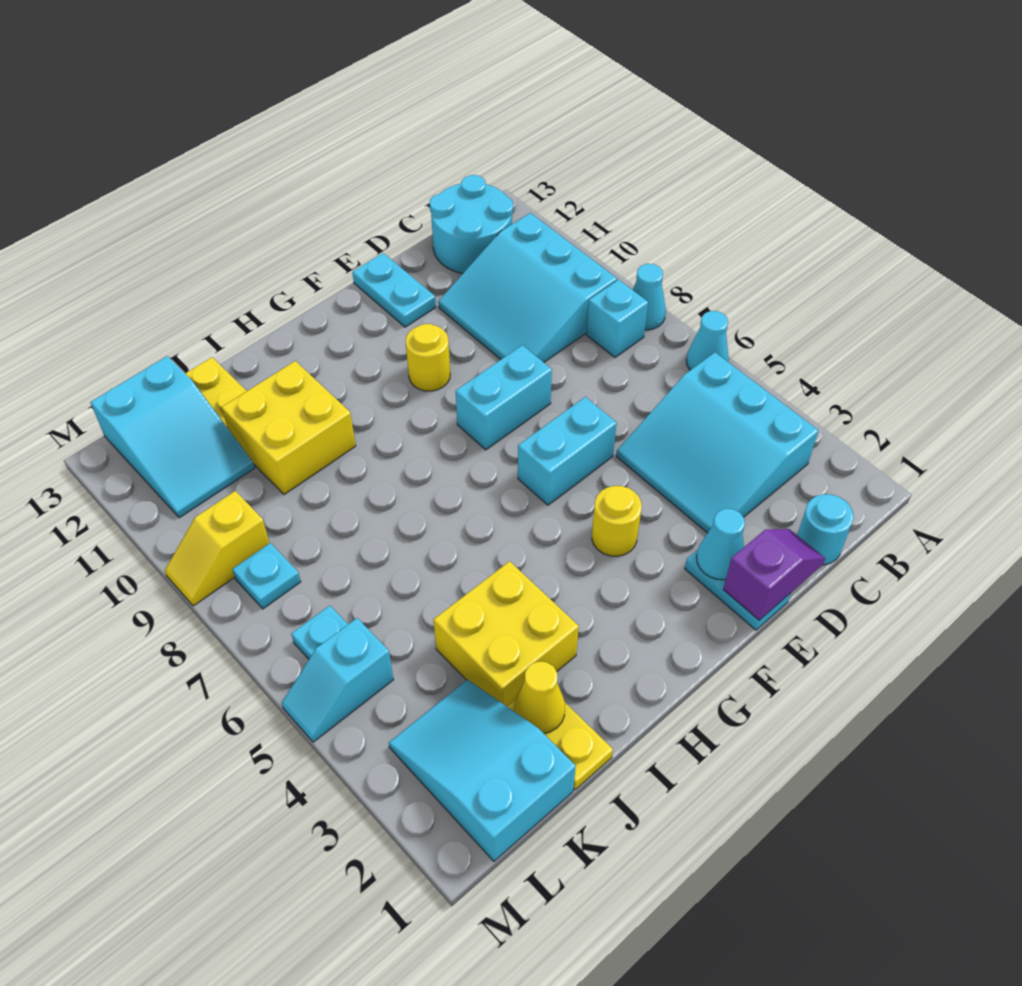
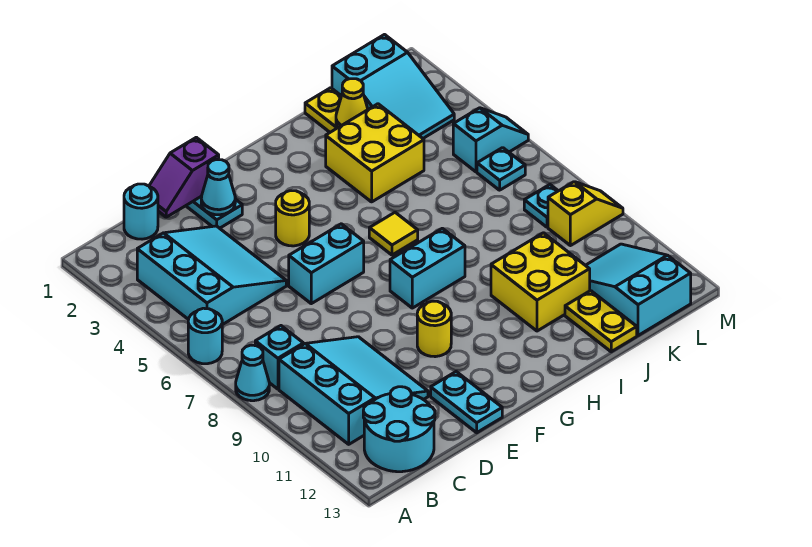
cyan cone A6 level 1 -> cyan round brick A6 level 1
cyan brick E8:F8 level 1 -> cyan brick G8:H8 level 1
none -> yellow tile H6 level 1

